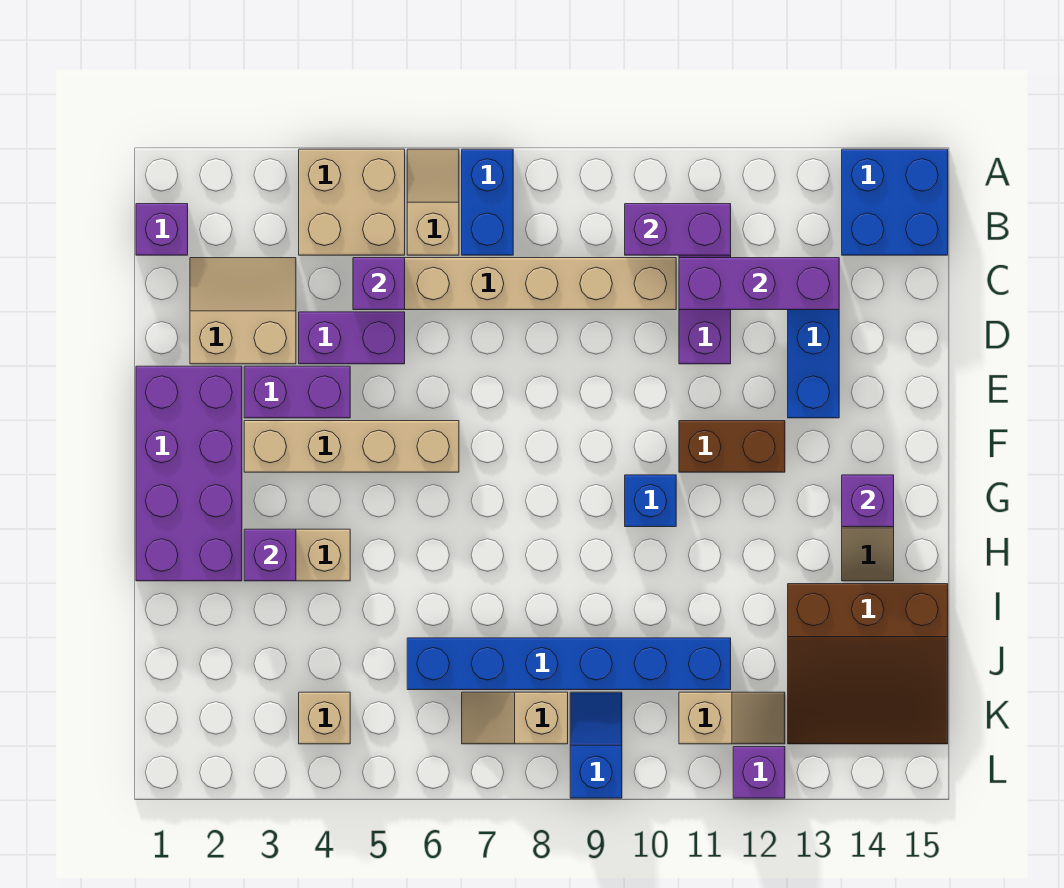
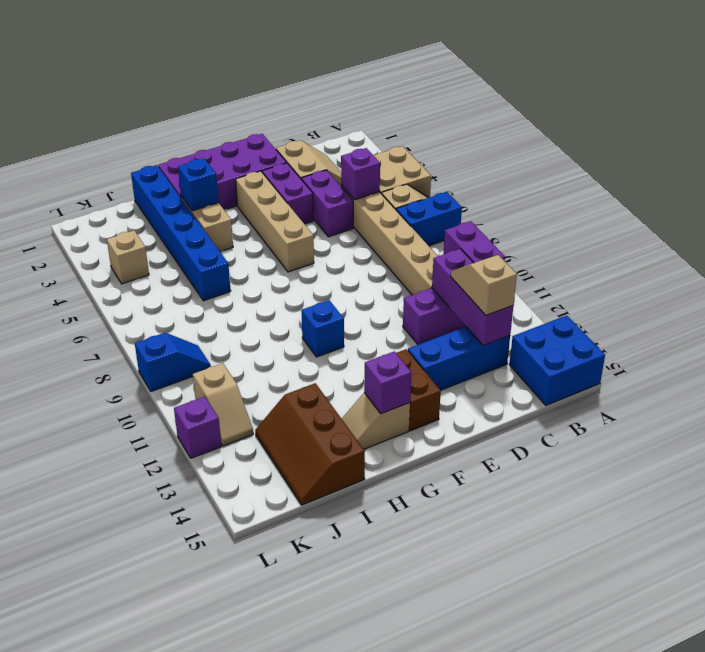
purple brick B1 level 1 -> none
brown brick F11:F12 level 1 -> brown brick F13:F14 level 1
purple brick H3 level 2 -> blue brick H3 level 2
brown slope I13:K15 level 1 top I -> brown slope I13:J15 level 1 top I
blue brick J6:J11 level 1 -> blue brick I1:I6 level 1
tan slope K7:K8 level 1 top 8 -> tan slope C12:C13 level 3 top 13

